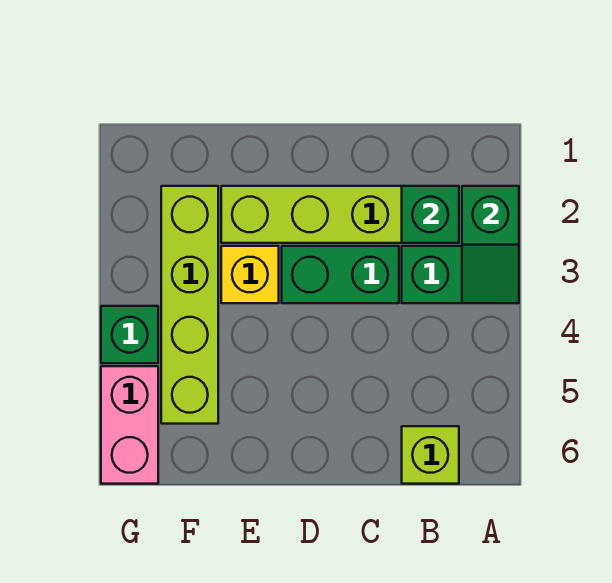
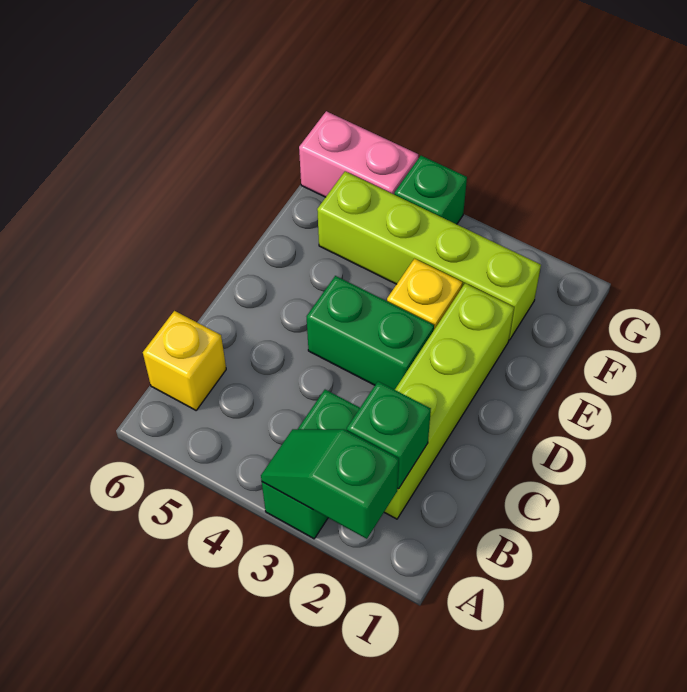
lime brick B6 level 1 -> yellow brick B6 level 1
green brick C3:D3 level 1 -> green brick D3:D4 level 1

